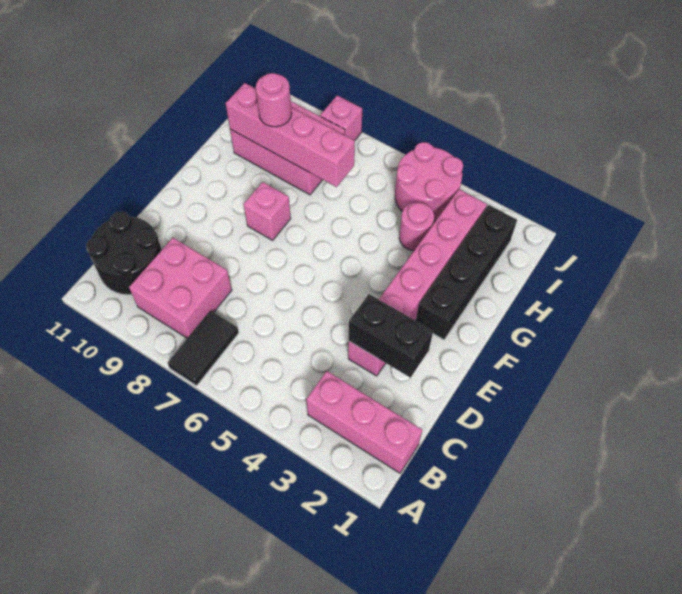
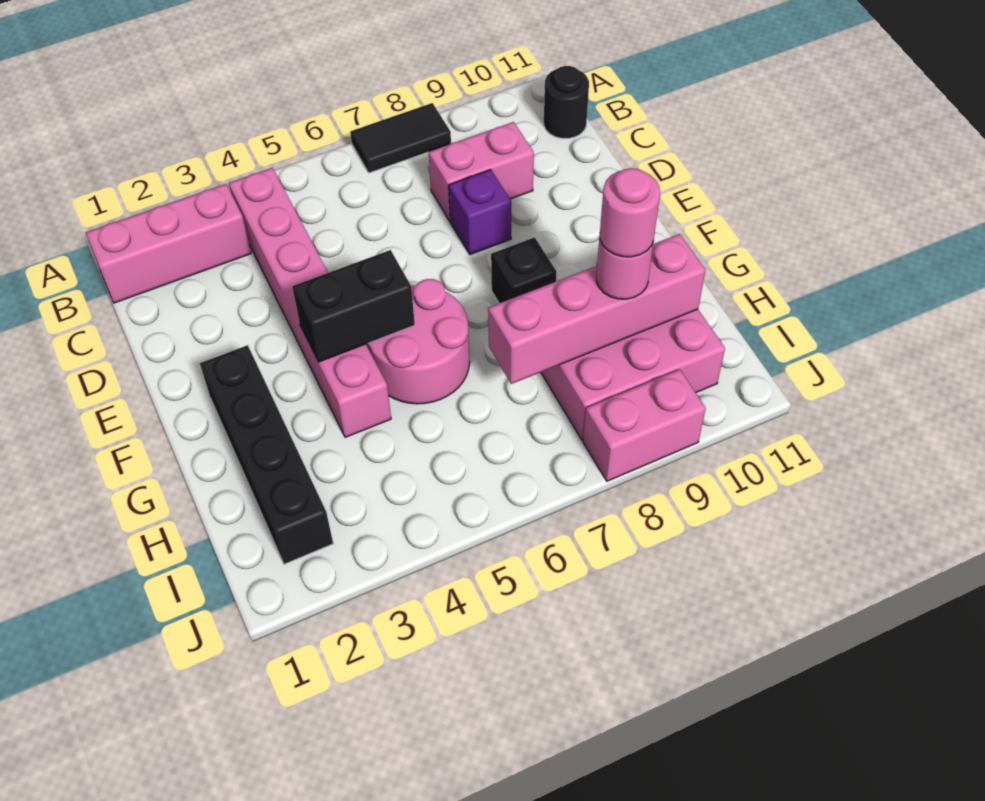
black tile A7:B7 level 1 -> black tile A7:A8 level 1
pink brick B8:C9 level 1 -> pink brick C8:C9 level 1
black round brick B10:C11 level 1 -> black round brick B11 level 1
black brick D2:D3 level 2 -> black brick F4:F5 level 2
pink brick D3:I3 level 1 -> pink brick B4:G4 level 1
none -> purple brick D8 level 1
pink brick F8 level 1 -> black brick F8 level 1
pink round brick H4 level 1 -> pink round brick H9 level 4
pink round brick I4:J5 level 1 -> pink round brick F5:G6 level 1
pink brick J8 level 1 -> pink brick J8:J9 level 1

